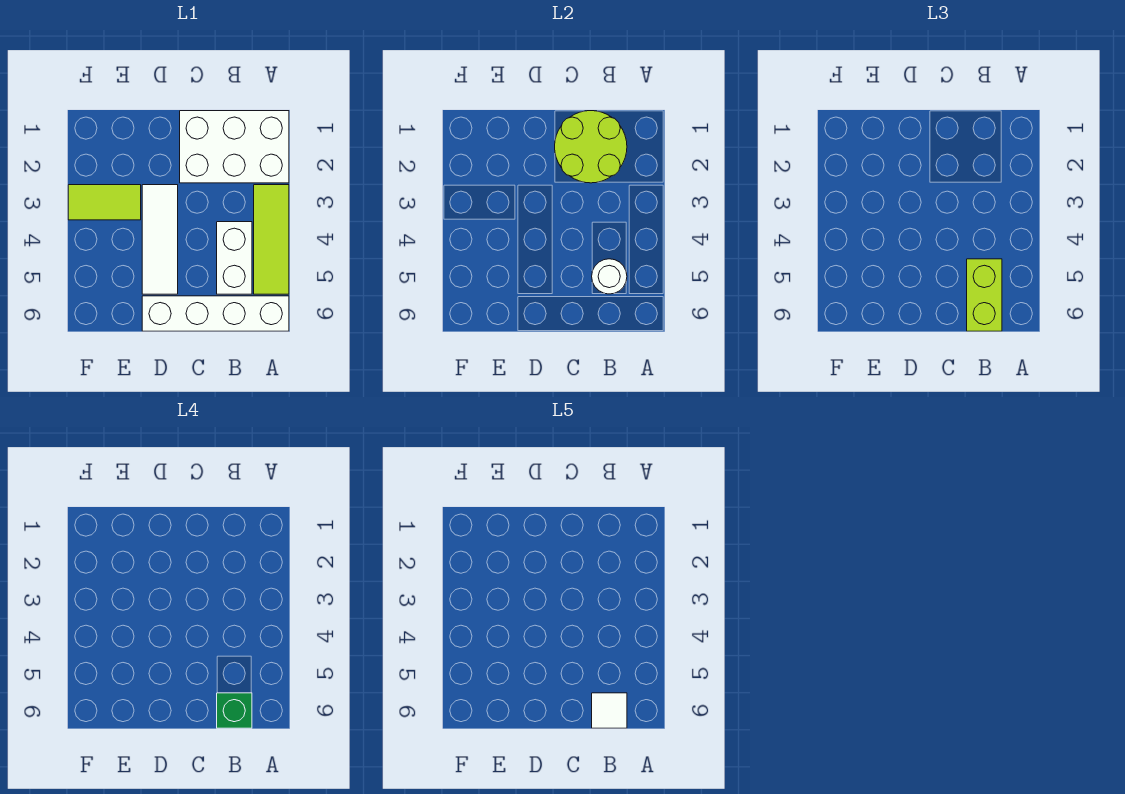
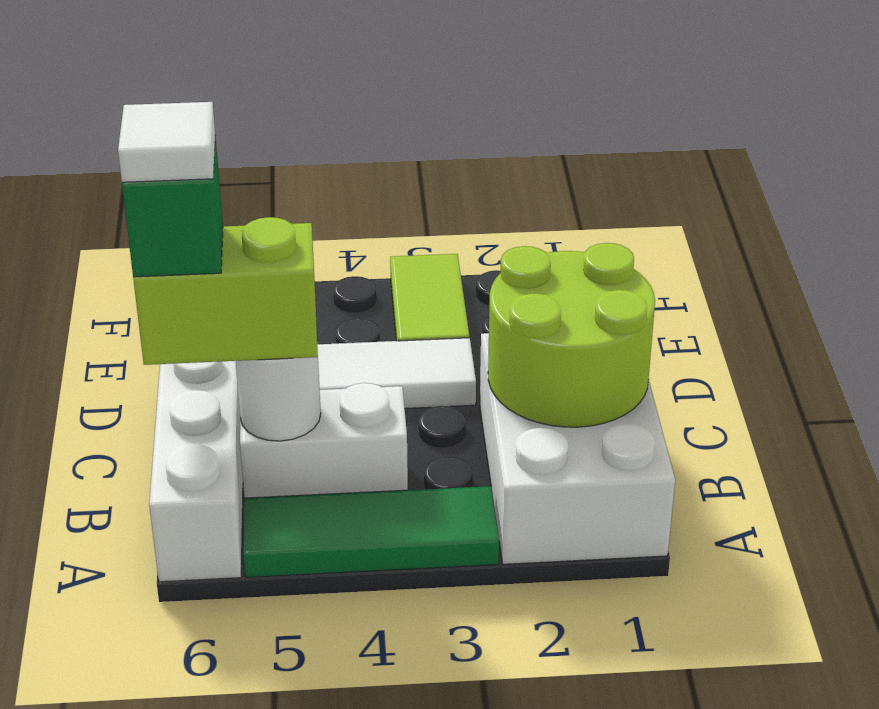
lime tile A3:A5 level 1 -> green tile A3:A5 level 1

